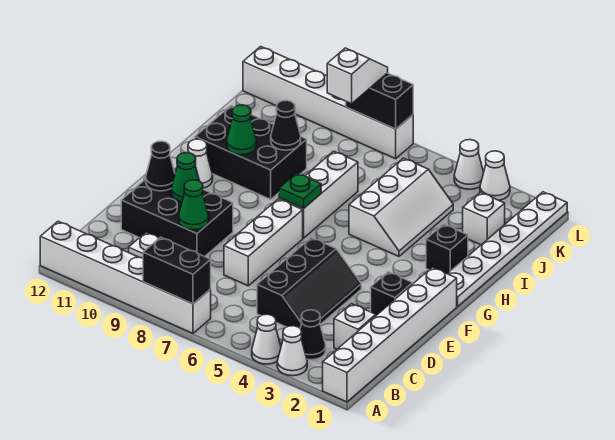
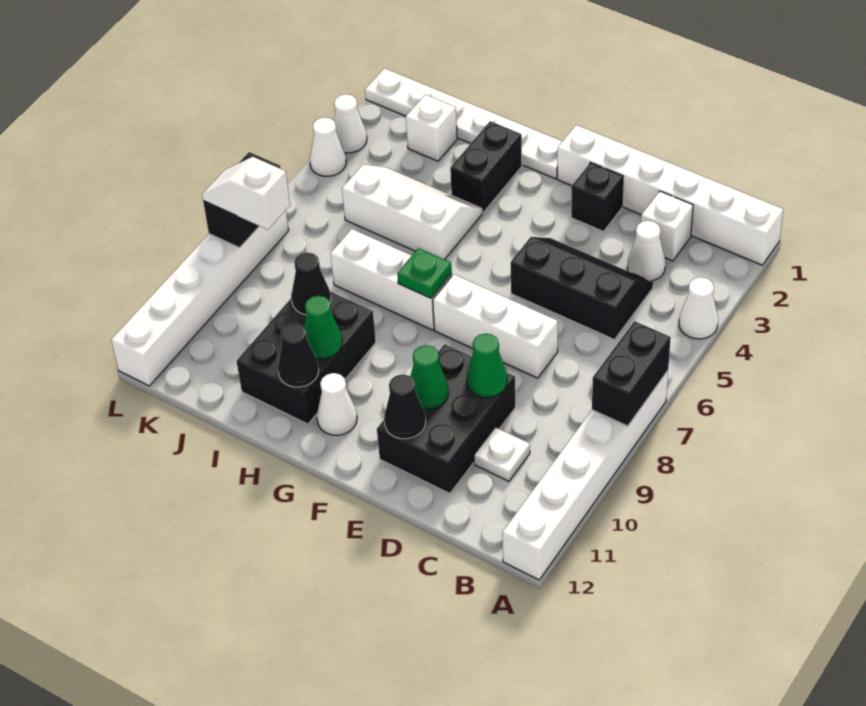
white cone A3 level 1 -> white cone C3 level 1
black cone B3 level 1 -> black cone H11 level 2
black brick H2 level 1 -> black brick H2:H3 level 1

